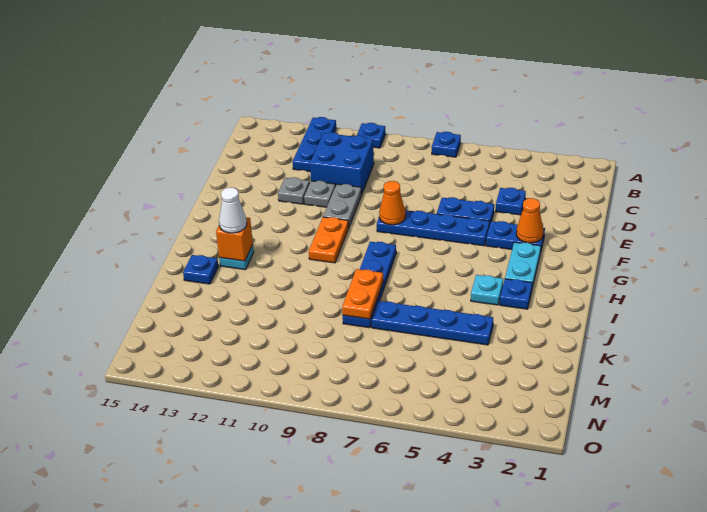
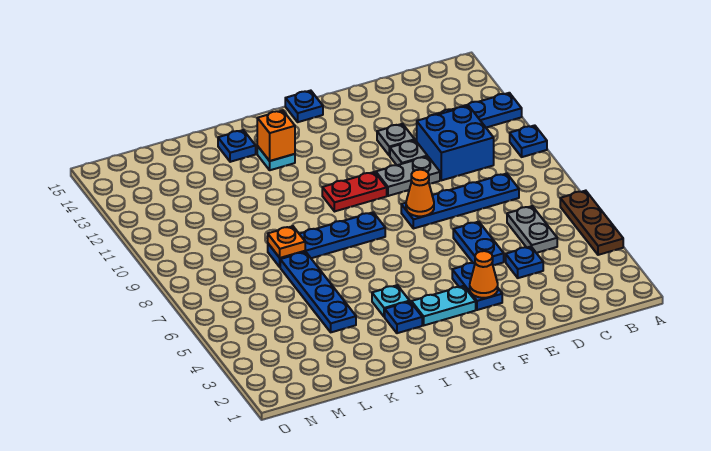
none -> brown plate A4:A6 level 1
blue plate A7 level 1 -> blue plate G15 level 1
none -> grey plate C5:C6 level 1
blue plate F5:F8 level 1 -> blue plate C8:F8 level 1
orange plate G10:H10 level 1 -> red plate G10:H10 level 1
white cone I13 level 3 -> none
orange plate J8:K8 level 2 -> orange plate K8 level 2

